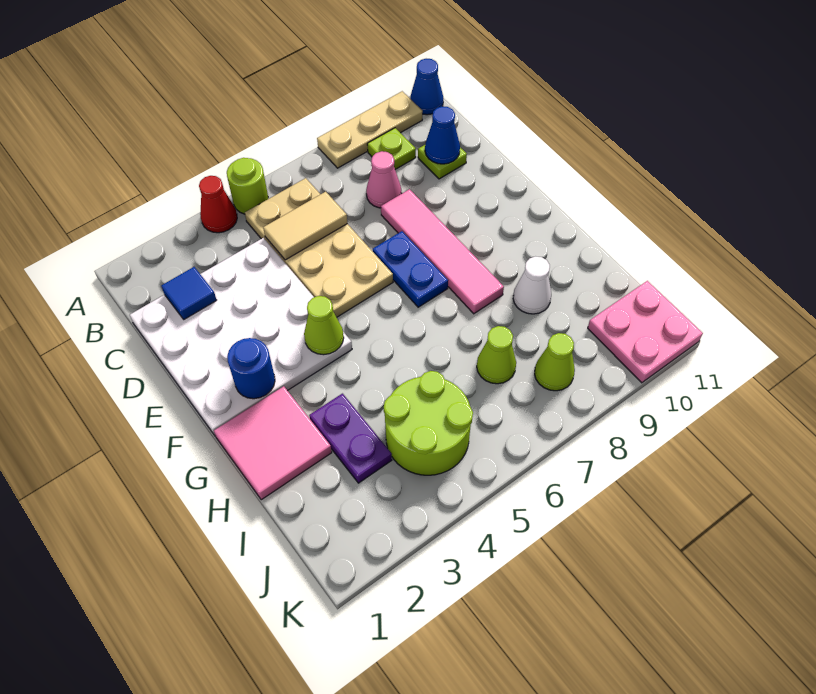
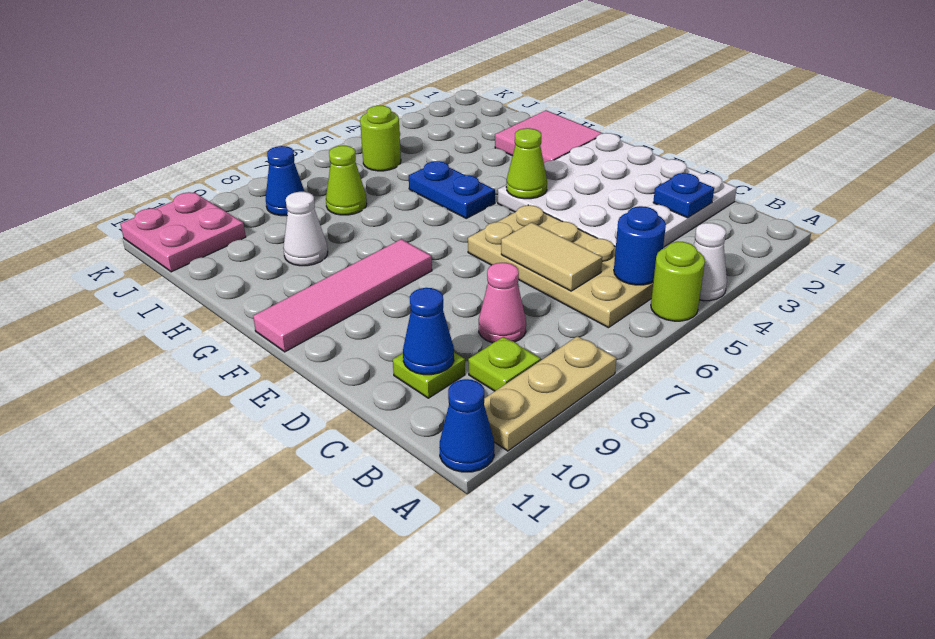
red cone A4 level 1 -> white cone A4 level 1
blue tile C2 level 2 -> blue plate C2 level 2
tan tile C5:C6 level 2 -> tan tile C6:D6 level 2
pink tile D8:G8 level 1 -> pink tile F8:F11 level 1
blue plate E7:F7 level 1 -> blue plate G5:H5 level 1
blue round brick F2 level 2 -> blue round brick B5 level 2
purple plate H3:I3 level 1 -> none
lime round brick I4:J5 level 1 -> lime round brick J5 level 1
lime cone J8 level 1 -> blue cone J8 level 1

